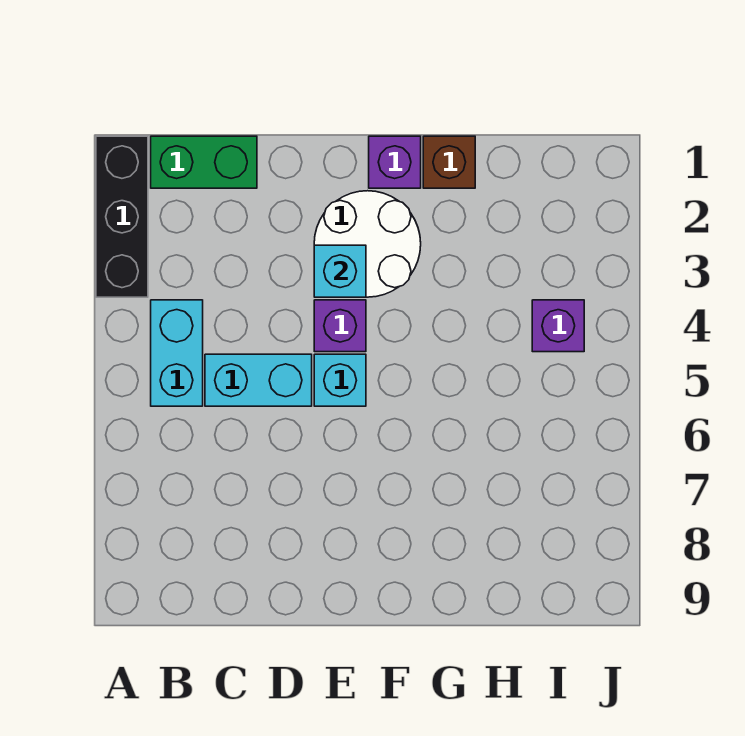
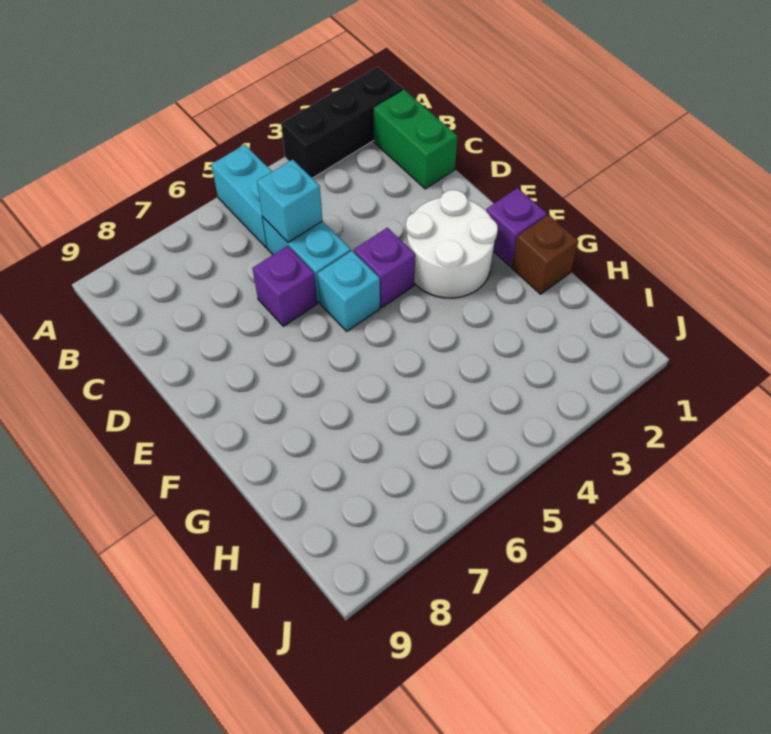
cyan brick B4:B5 level 1 -> cyan brick A5:B5 level 1
cyan brick E3 level 2 -> cyan brick C5 level 2
purple brick I4 level 1 -> purple brick D6 level 1

